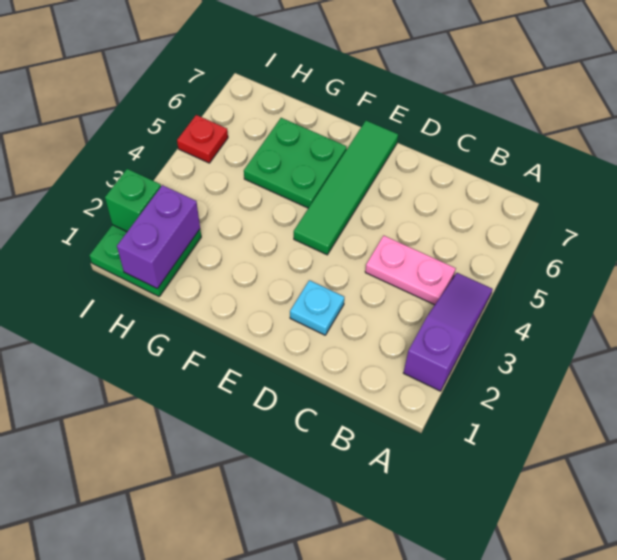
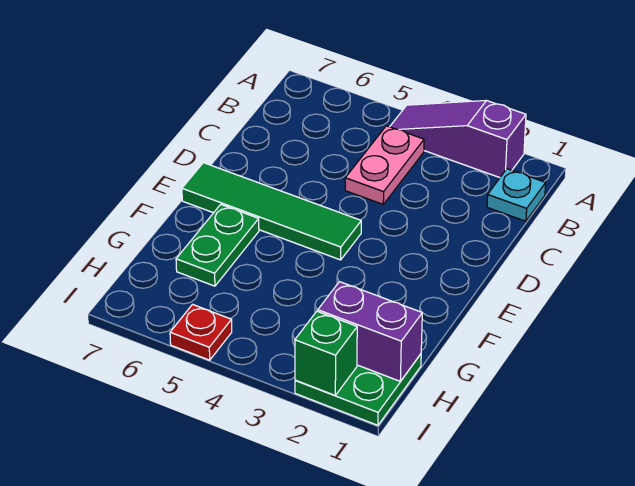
cyan plate D2 level 1 -> cyan plate B1 level 1
green plate F5:G6 level 1 -> green plate F6:G6 level 1

